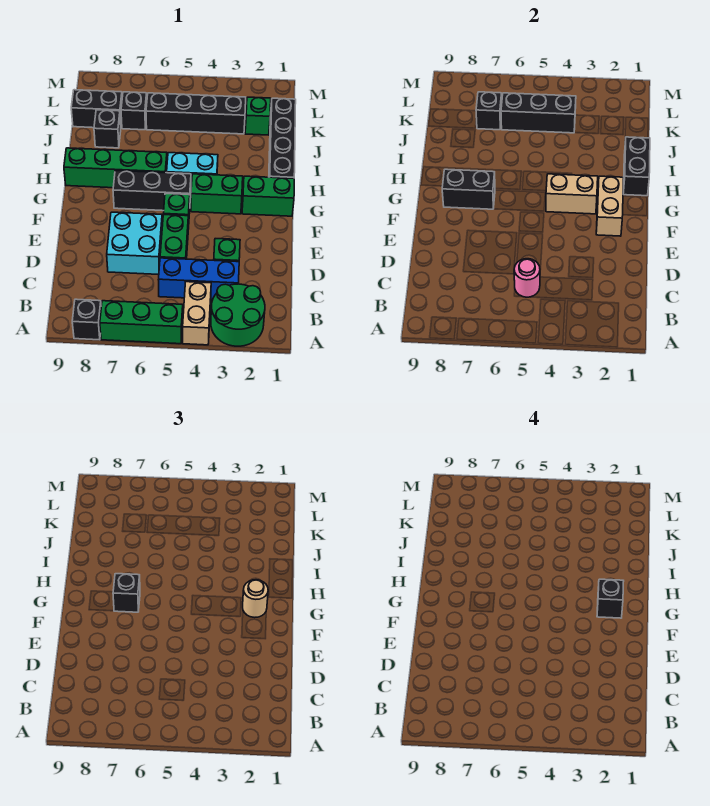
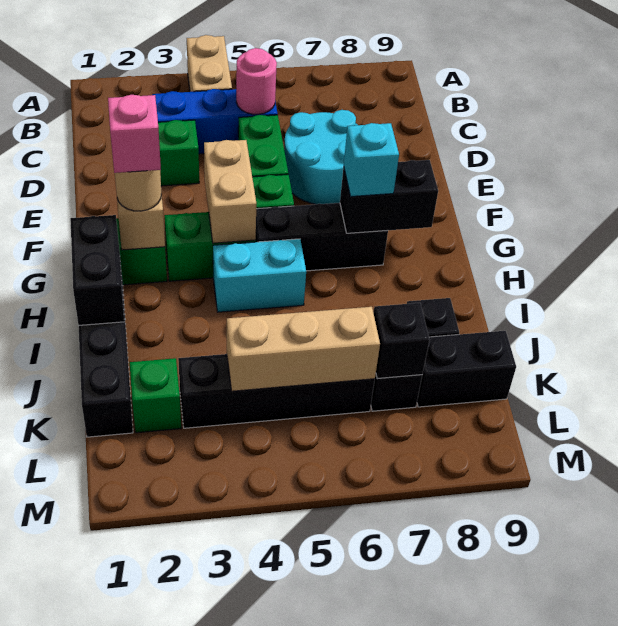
green round brick A2:B3 level 1 -> none
green brick A5:A7 level 1 -> none
black brick A8 level 1 -> none
cyan brick D6:E7 level 1 -> cyan round brick D6:E7 level 1
black brick G2 level 4 -> pink brick G2 level 4
tan brick G3:G4 level 2 -> tan brick F4:G4 level 2
black brick G7 level 3 -> cyan brick G7 level 3
green brick H6:H9 level 1 -> none
black brick K4:K6 level 2 -> tan brick K4:K6 level 2

